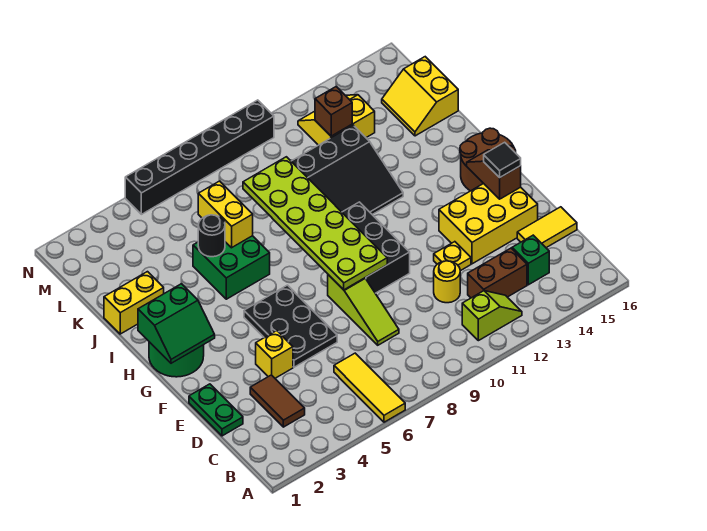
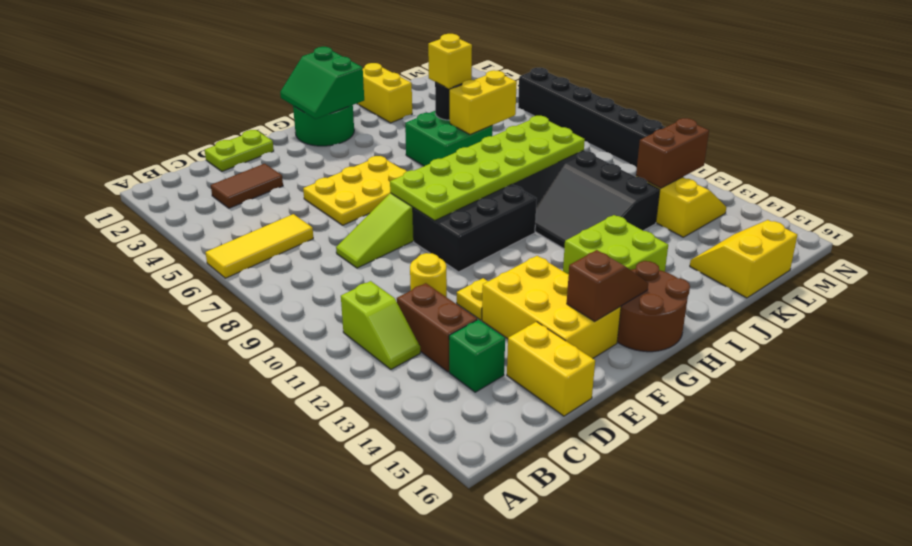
green plate D1:E1 level 1 -> lime plate D1:E1 level 1
yellow tile D15:D16 level 1 -> yellow brick D15:D16 level 1
yellow brick E4 level 1 -> yellow brick J5 level 3
black plate E5:G6 level 1 -> yellow plate E5:G6 level 1
black tile F15 level 3 -> none
none -> lime brick H13:I14 level 1
brown brick L12 level 2 -> brown brick L12:M12 level 2

